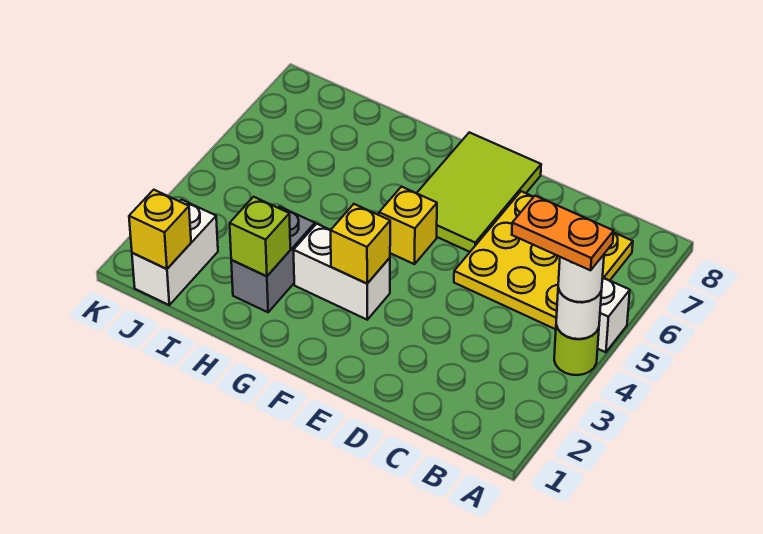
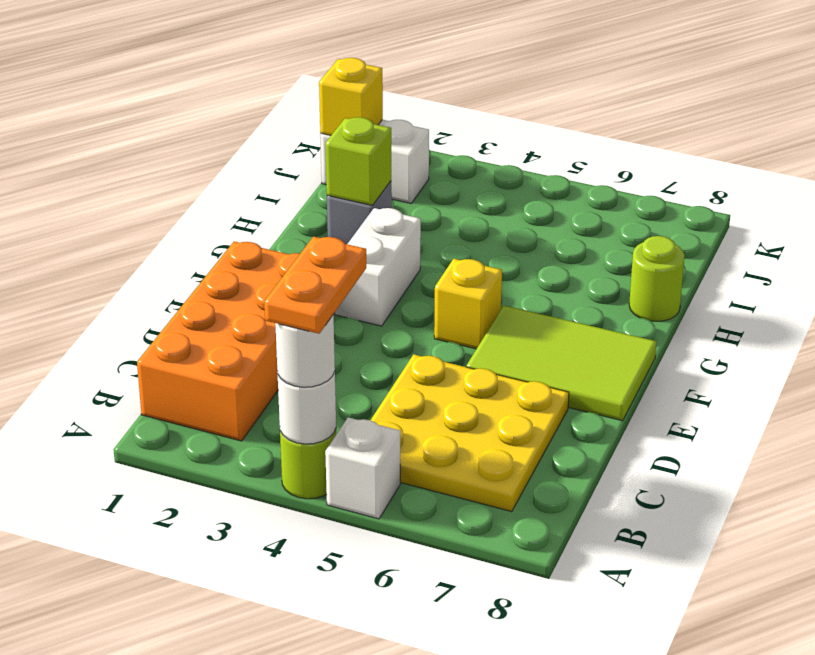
none -> orange brick B1:E2 level 1
yellow brick F3 level 2 -> none
grey brick H2:H3 level 1 -> grey brick H2 level 1
none -> lime round brick H8 level 1

